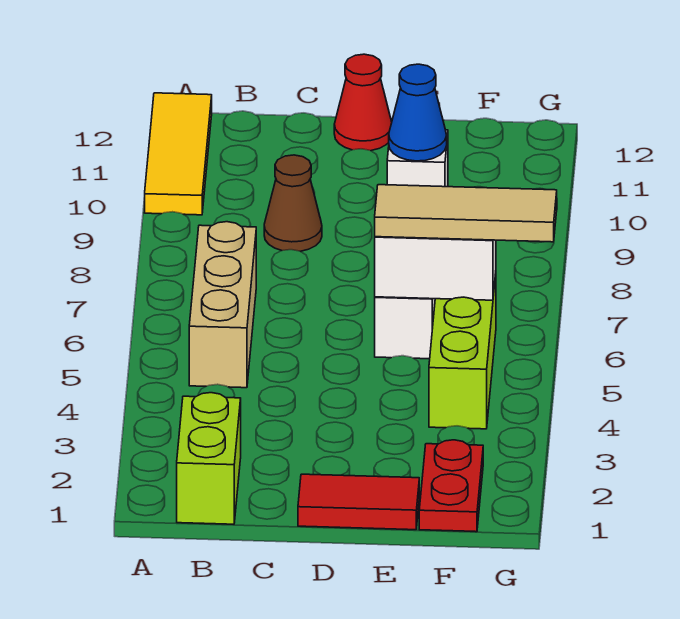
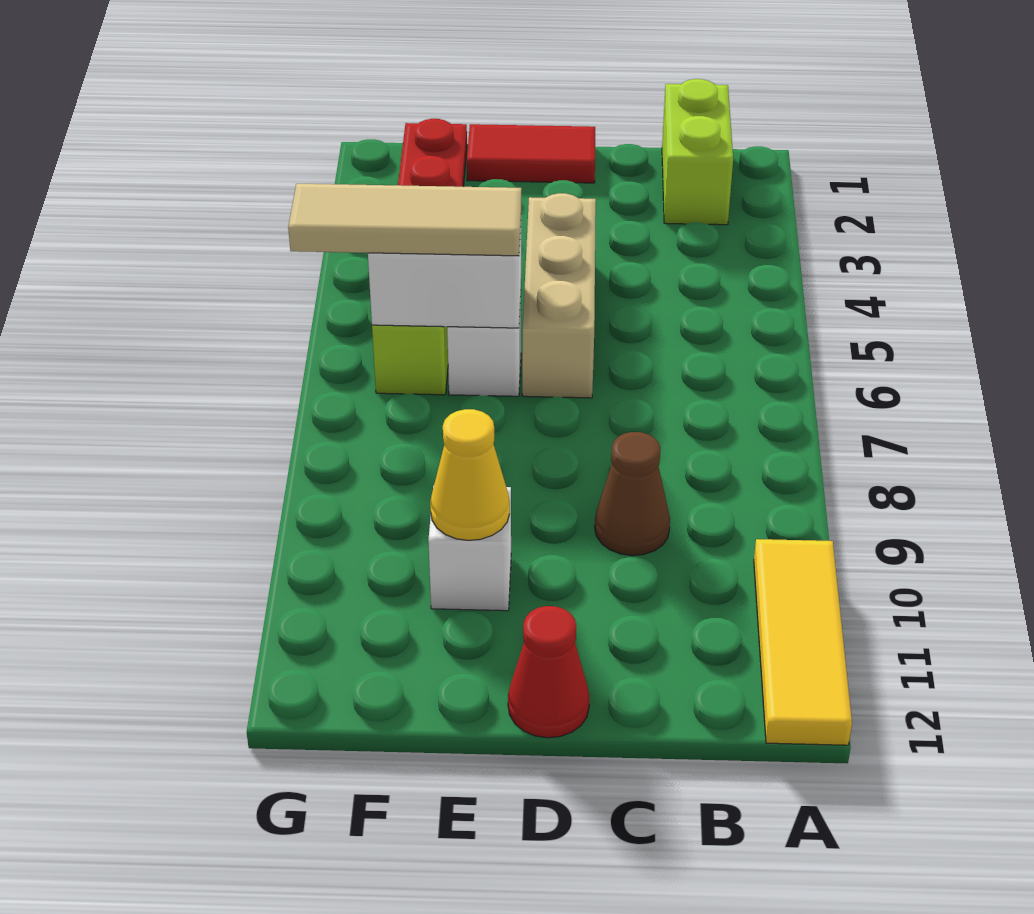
tan brick B5:B7 level 1 -> tan brick D4:D6 level 1
blue cone E10 level 2 -> yellow cone E10 level 2

